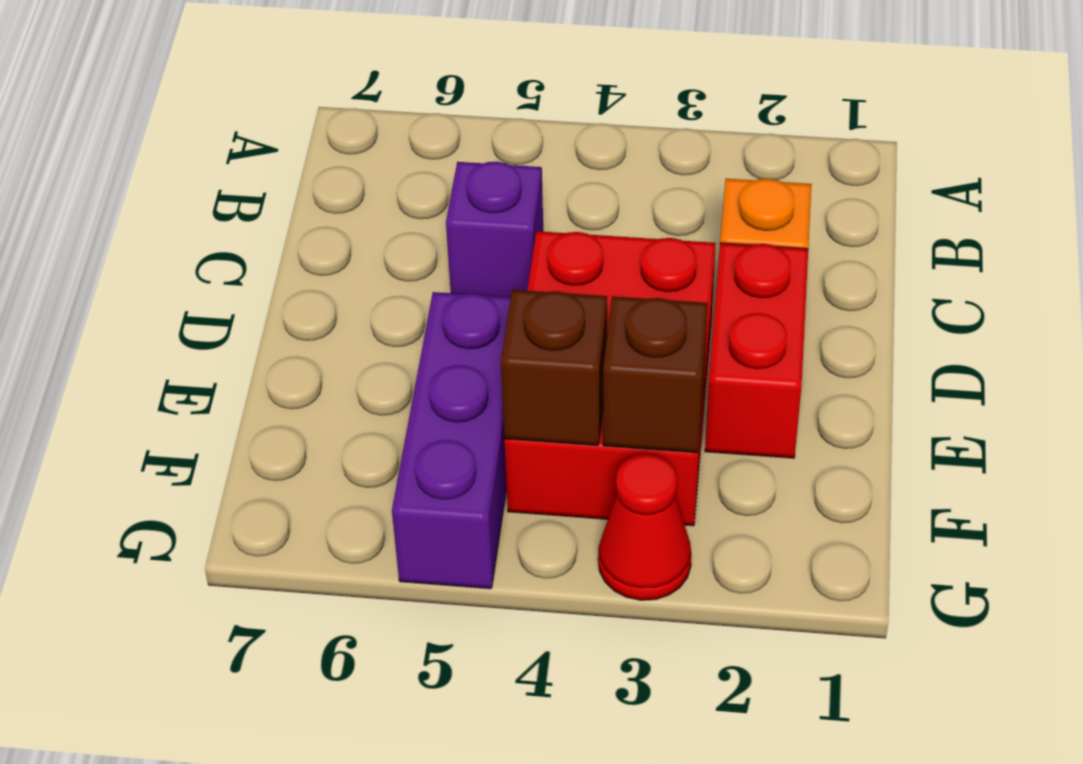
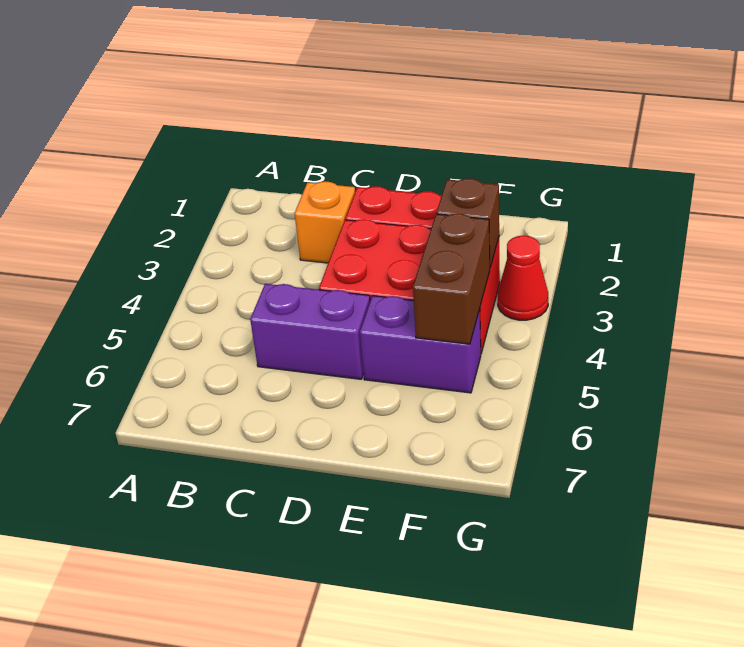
purple brick C5 level 1 -> purple brick C5:D5 level 1
purple brick E5:G5 level 1 -> purple brick E5:F5 level 1
brown brick F4 level 2 -> brown brick F4:F5 level 2

